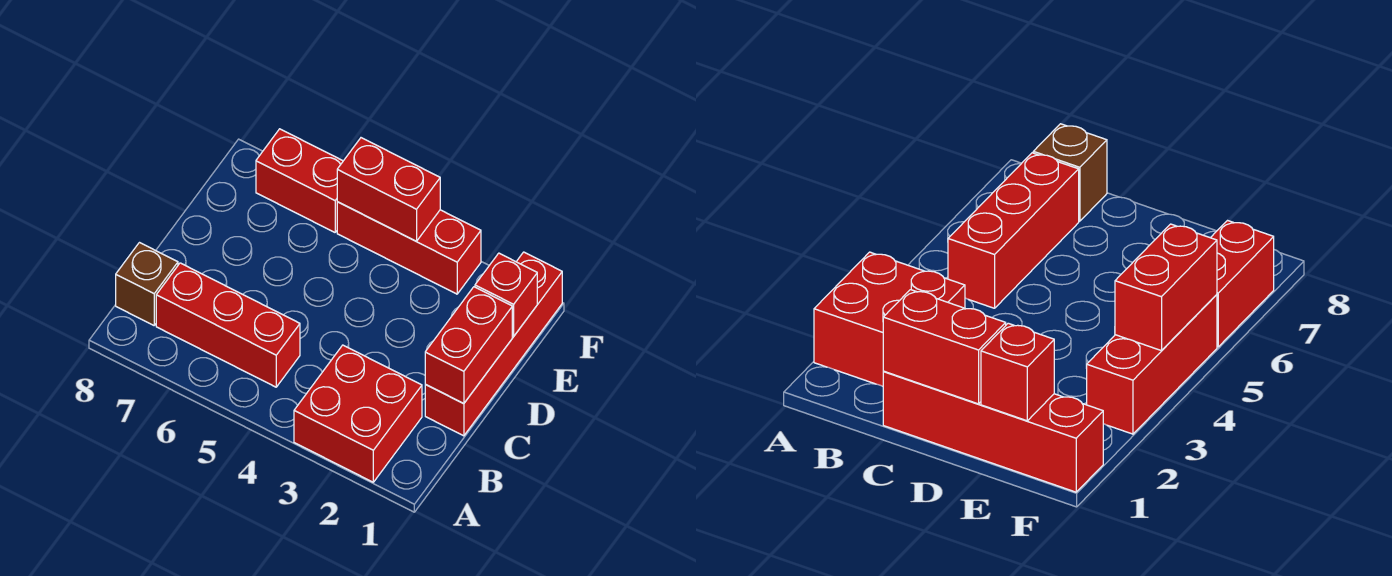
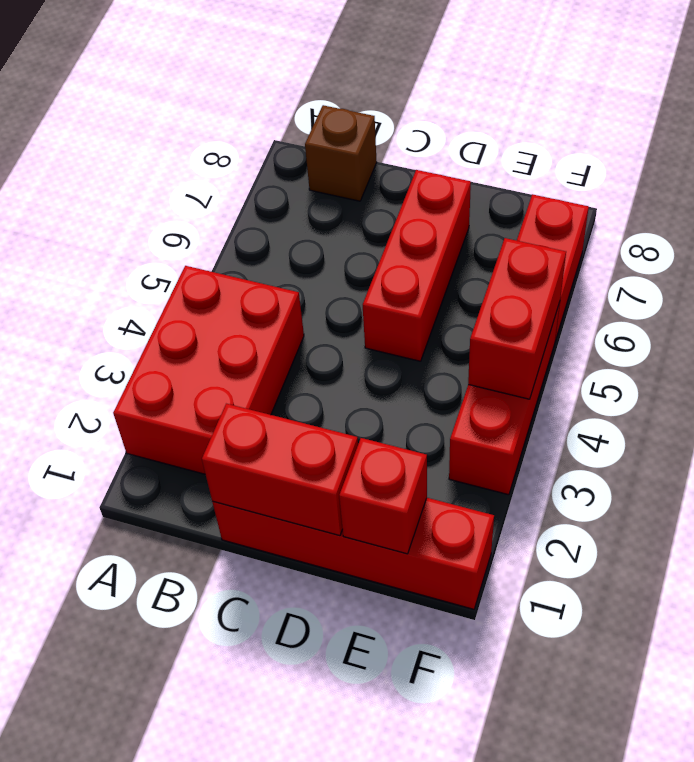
red brick A2:B3 level 1 -> red brick A2:B4 level 1
red brick B5:B7 level 1 -> red brick D5:D7 level 1

